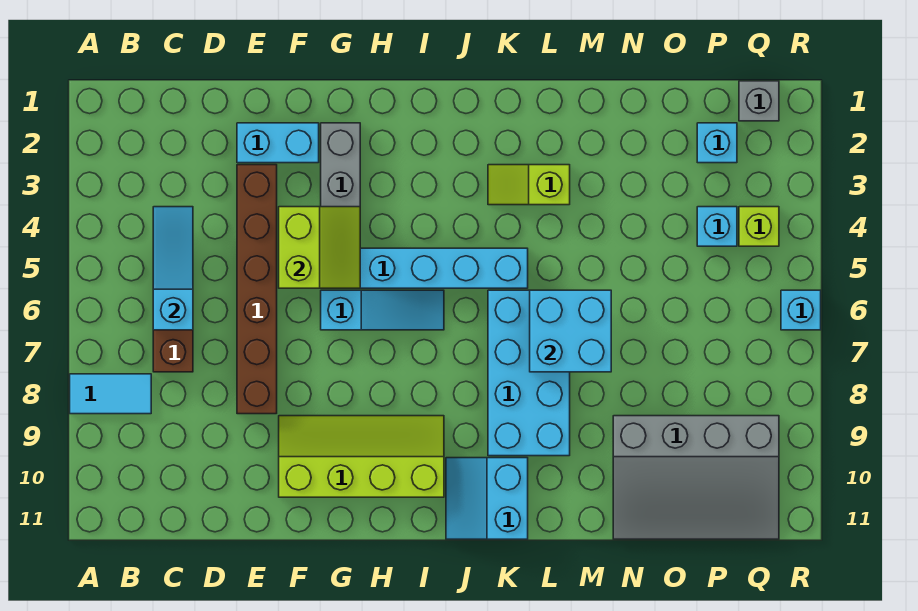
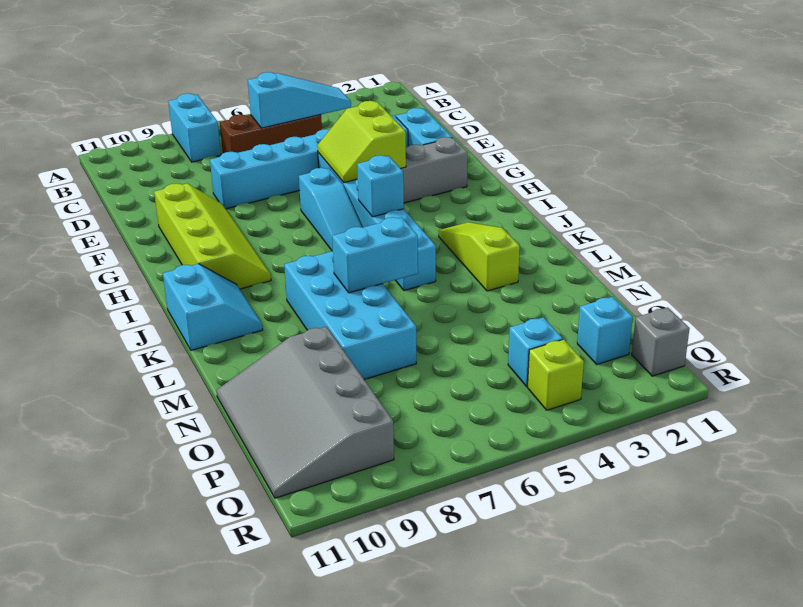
cyan tile A8:B8 level 1 -> cyan brick A8:B8 level 1
brown brick E3:E8 level 1 -> cyan brick E3:E8 level 1
lime slope F4:G5 level 2 top F -> lime slope F4:G5 level 2 top 4
cyan slope J10:K11 level 1 top K -> cyan slope J10:K11 level 1 top 11
lime slope K3:L3 level 1 top L -> lime slope J3:L3 level 1 top L
cyan brick K6:L9 level 1 -> cyan brick K7:N8 level 1
cyan brick L6:M7 level 2 -> cyan brick L6:L7 level 2
cyan brick R6 level 1 -> cyan brick I5 level 2

